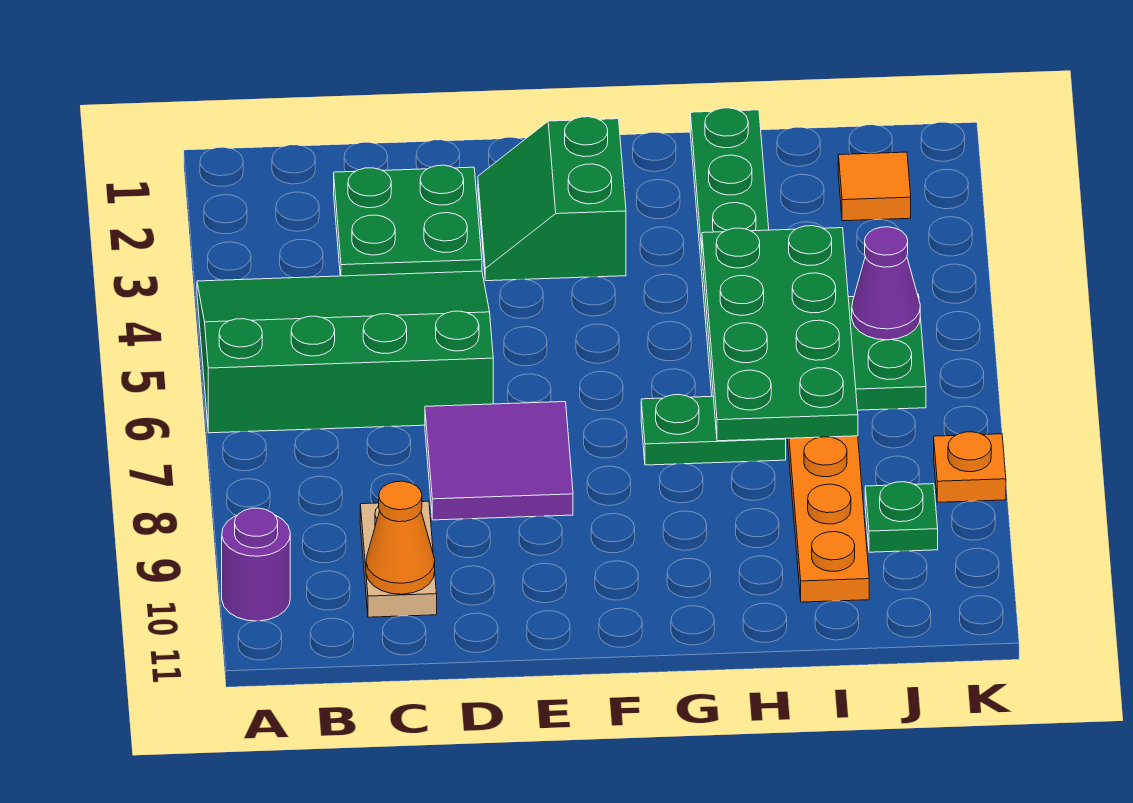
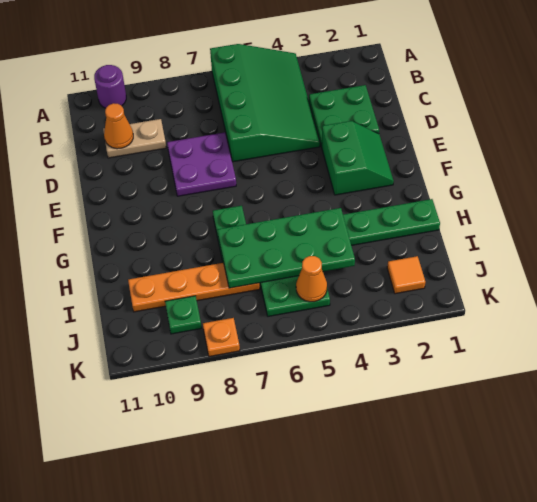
purple tile D7:E8 level 1 -> purple plate D7:E8 level 1
green slope E2:F3 level 1 top F -> green slope E2:F3 level 1 top 3
purple cone J5 level 2 -> orange cone J5 level 2

